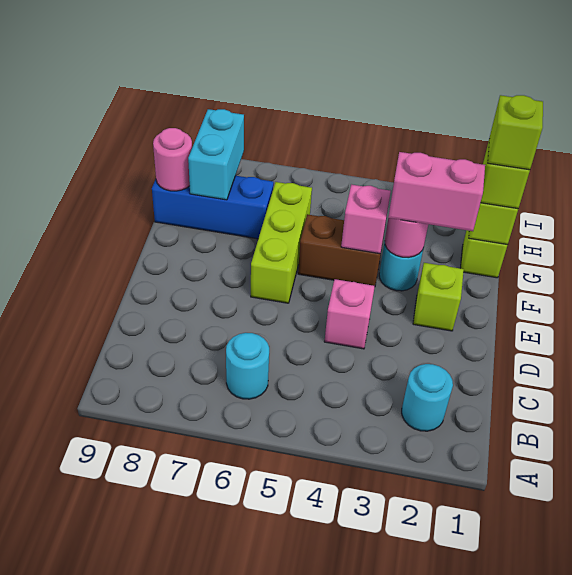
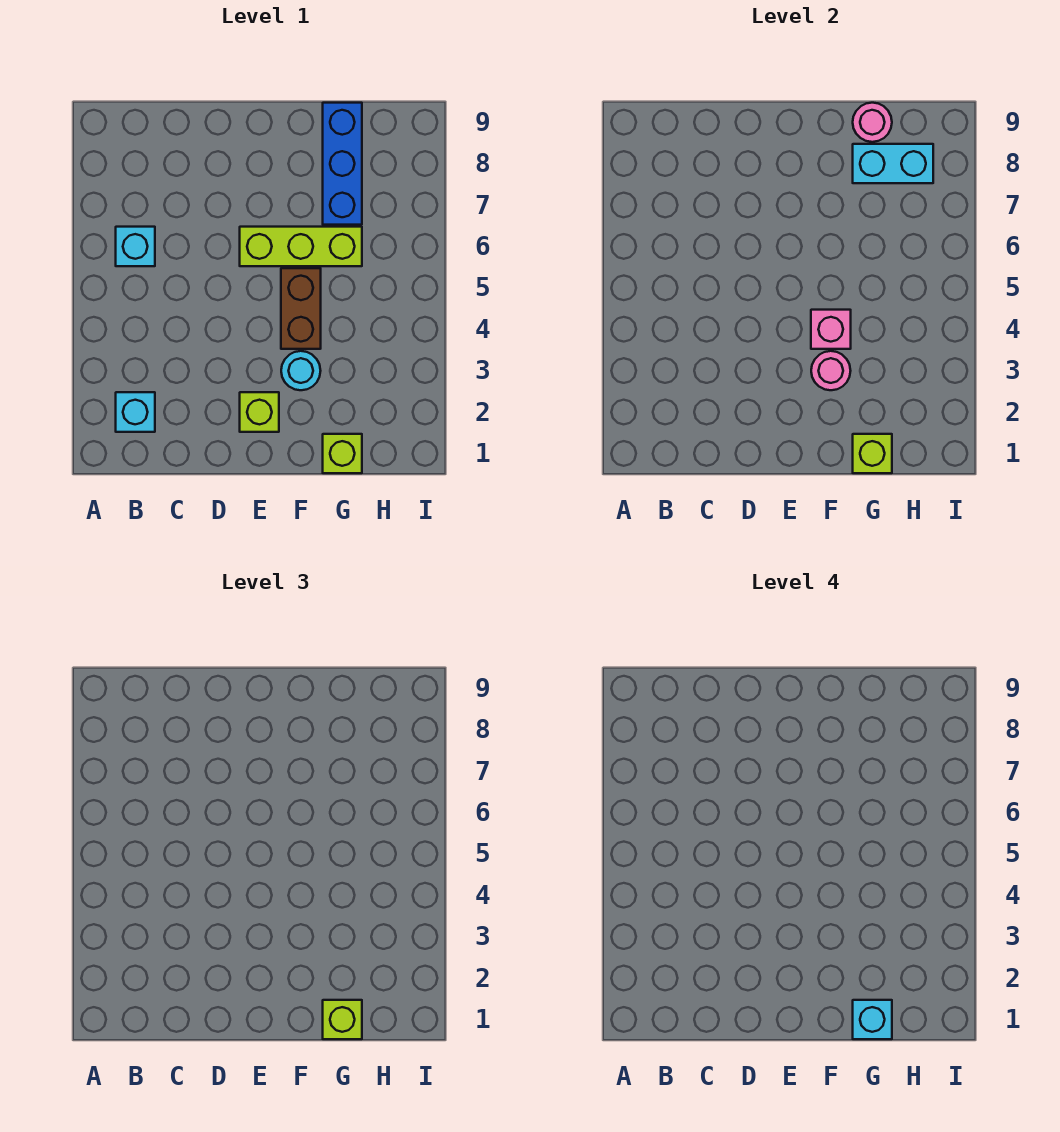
cyan round brick B2 level 1 -> cyan brick B2 level 1
cyan round brick B6 level 1 -> cyan brick B6 level 1
pink brick D4 level 1 -> none
pink brick F2:F3 level 3 -> none
lime brick G1 level 4 -> cyan brick G1 level 4

